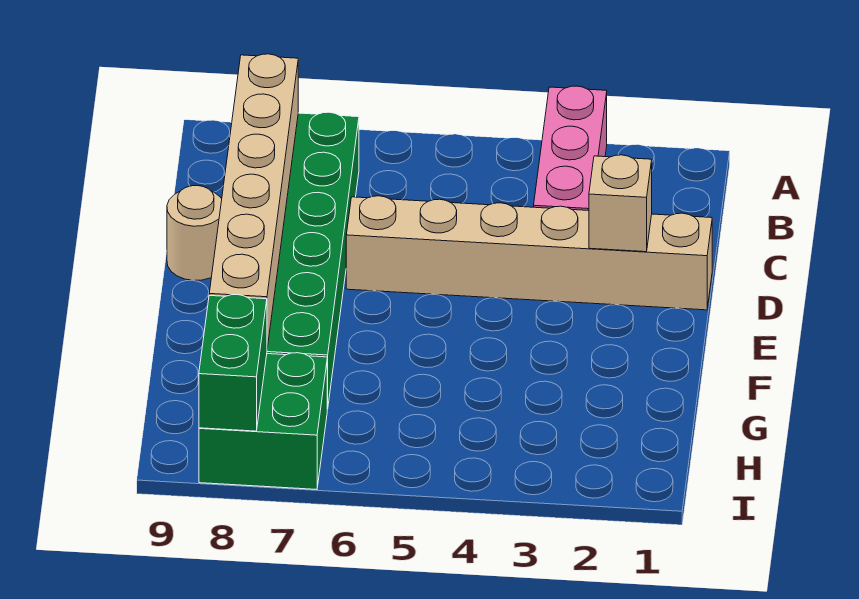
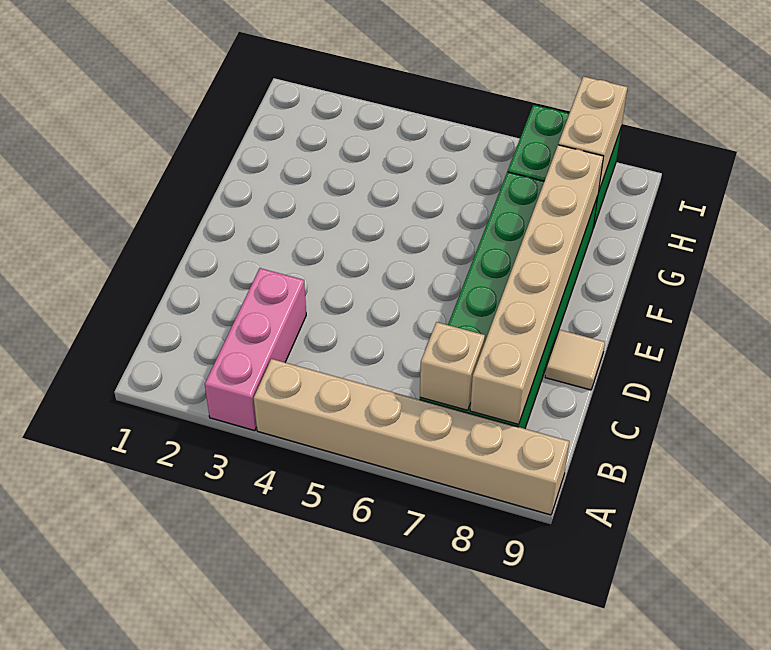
tan brick D1:D6 level 1 -> tan brick A4:A9 level 1
tan brick D2 level 2 -> tan brick B7 level 2
tan round brick D9 level 1 -> tan tile D9 level 1
green brick H8:I8 level 2 -> tan brick H8:I8 level 2

